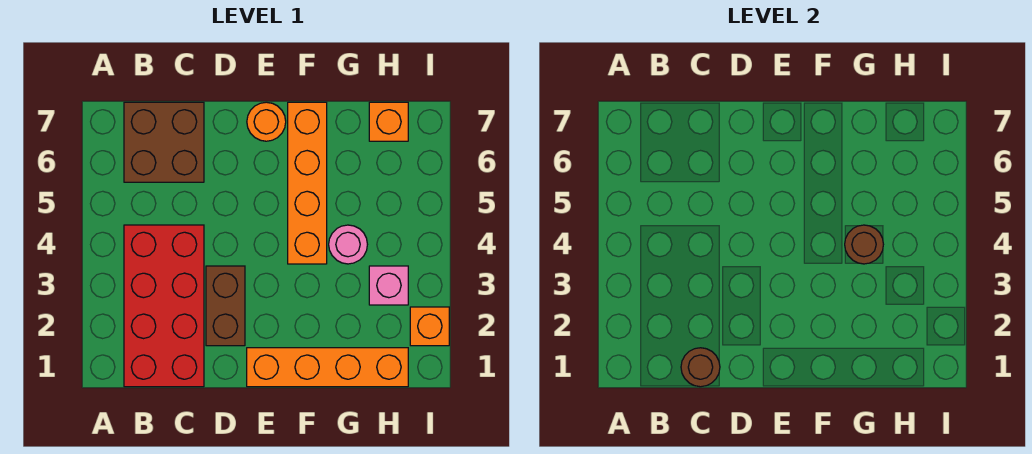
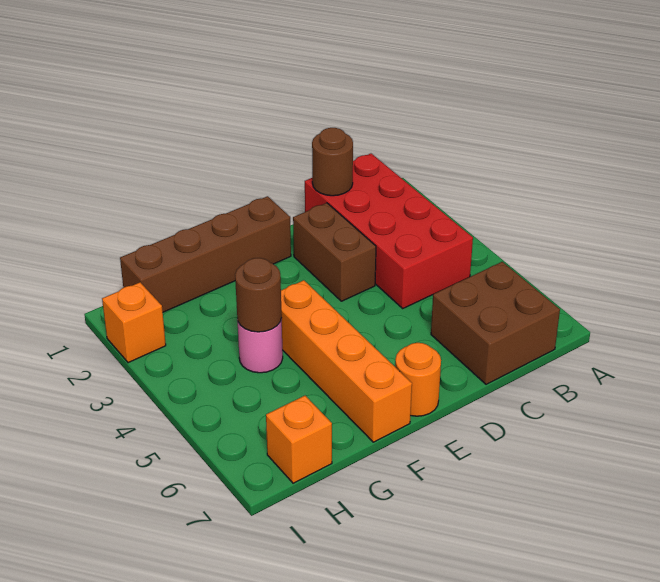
orange brick E1:H1 level 1 -> brown brick E1:H1 level 1
pink brick H3 level 1 -> none

